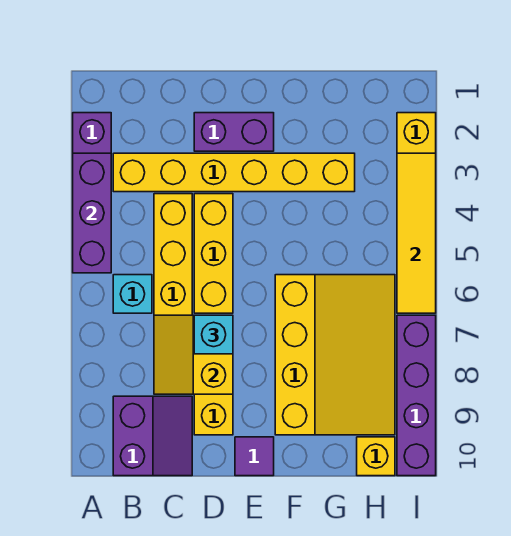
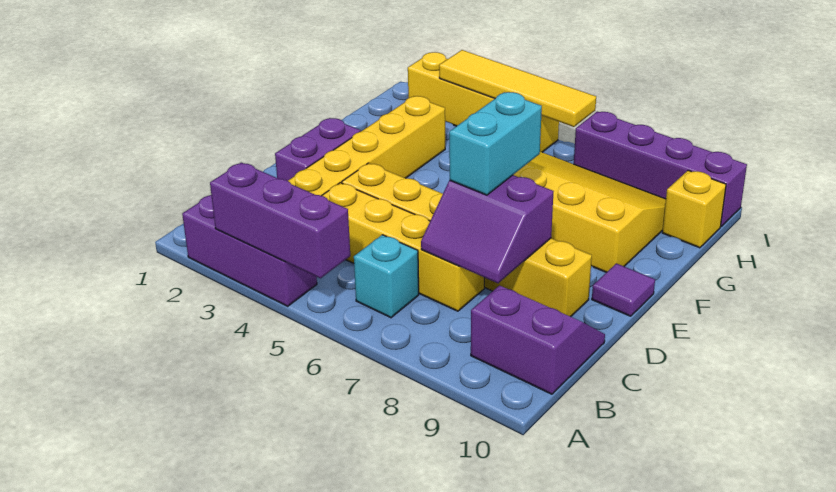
yellow slope C7:D8 level 2 top D -> purple slope C7:D8 level 2 top D
cyan brick D7 level 3 -> cyan brick D7:E7 level 3

